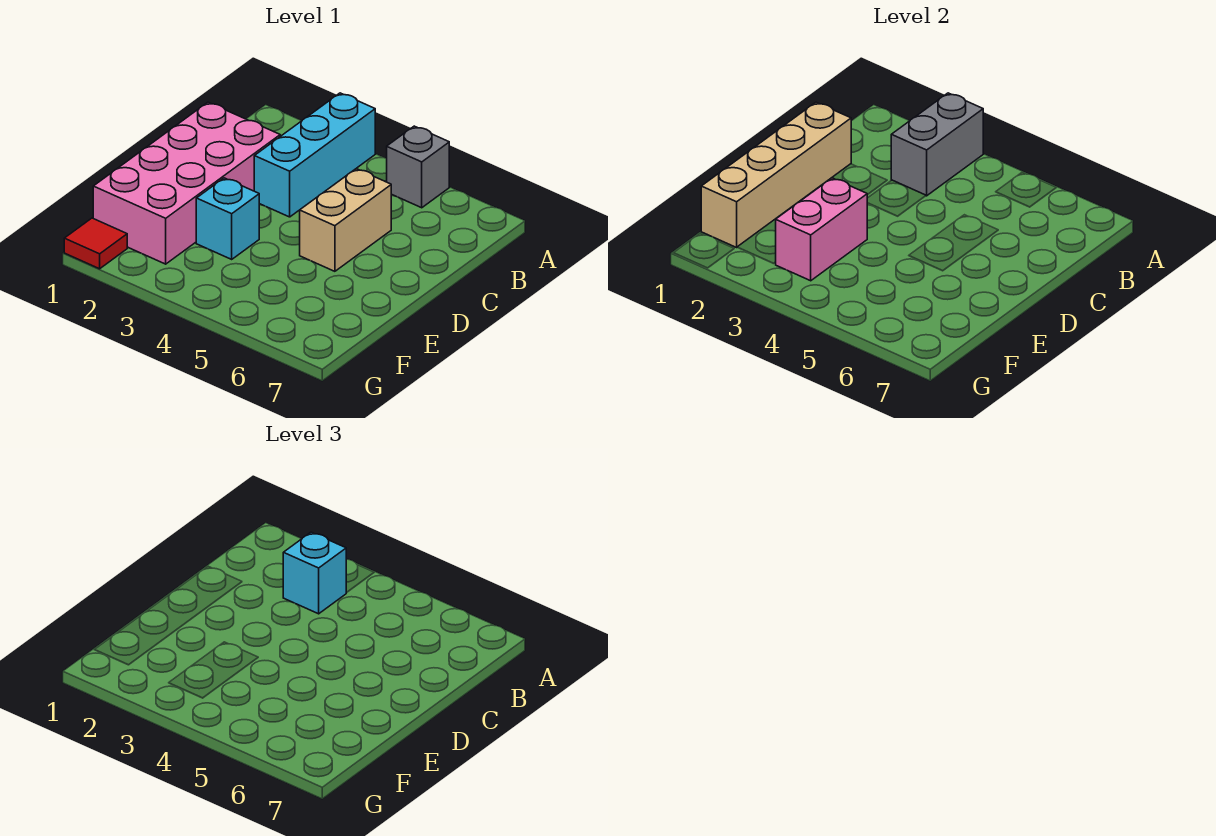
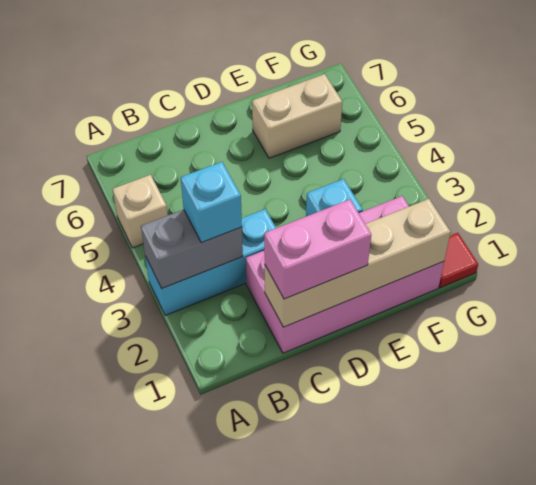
grey brick A5 level 1 -> tan brick A5 level 1
tan brick C5:D5 level 1 -> tan brick E6:F6 level 1
pink brick E3:F3 level 2 -> pink brick C1:D1 level 3

